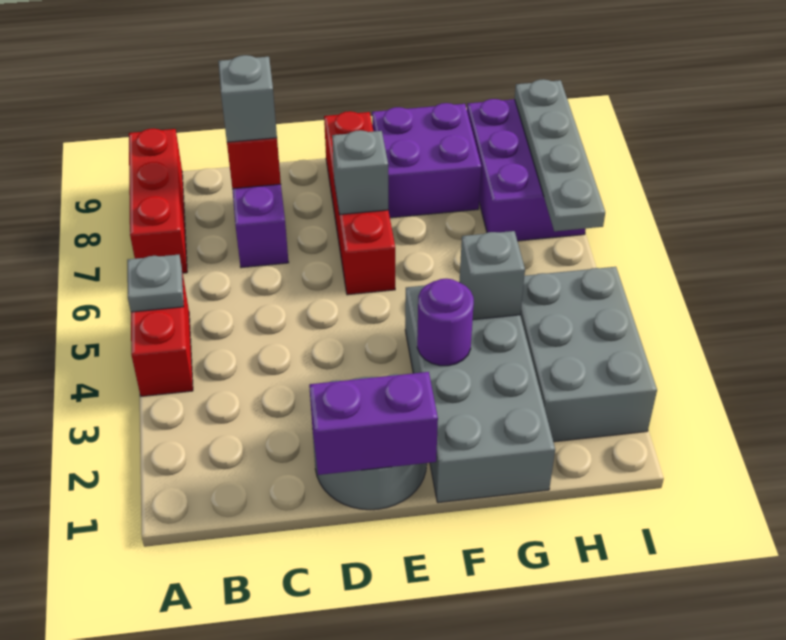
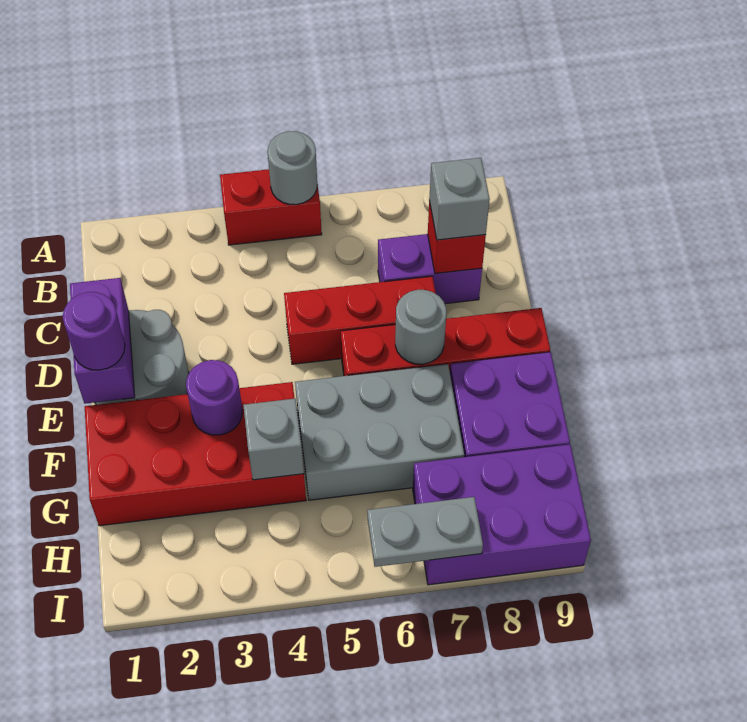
grey plate A5 level 2 -> grey round brick A5 level 2
red brick A7:A9 level 1 -> red brick D5:D7 level 1
none -> purple round brick E1 level 3
grey brick E7 level 2 -> grey round brick E7 level 2
grey brick F1:G4 level 1 -> red brick F1:G4 level 1
grey brick H2:I4 level 1 -> grey brick F5:G7 level 1
grey plate I6:I9 level 2 -> grey plate I6:I7 level 2

